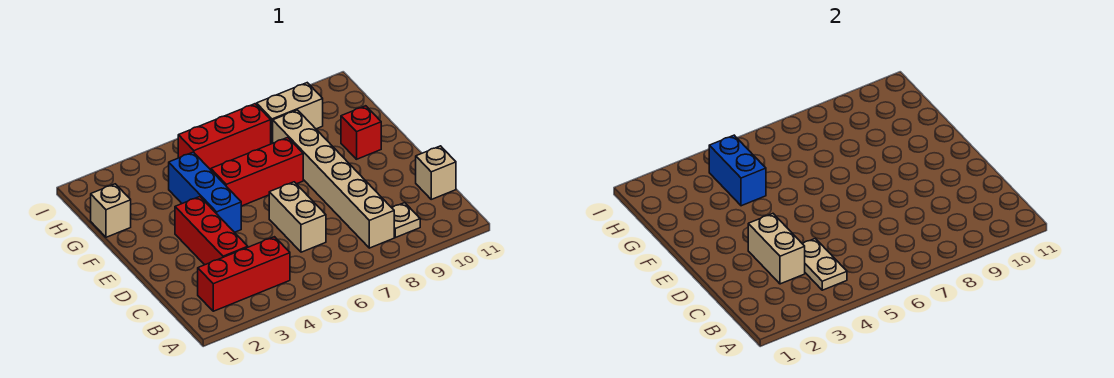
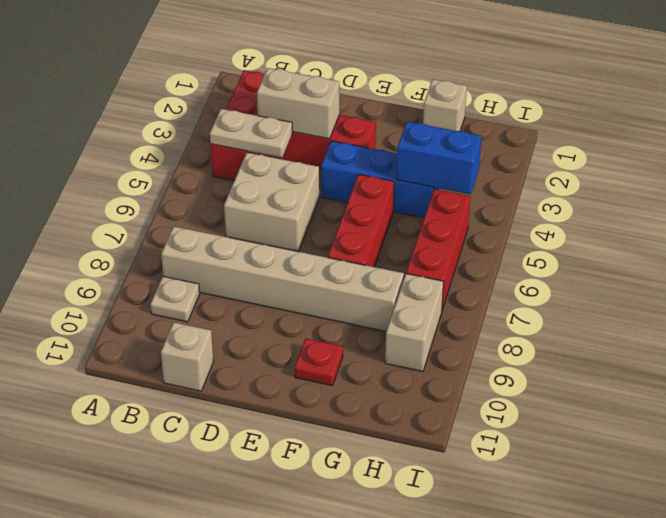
tan brick C6:D6 level 1 -> tan brick C5:D6 level 1
red brick F10 level 1 -> red plate F10 level 1

